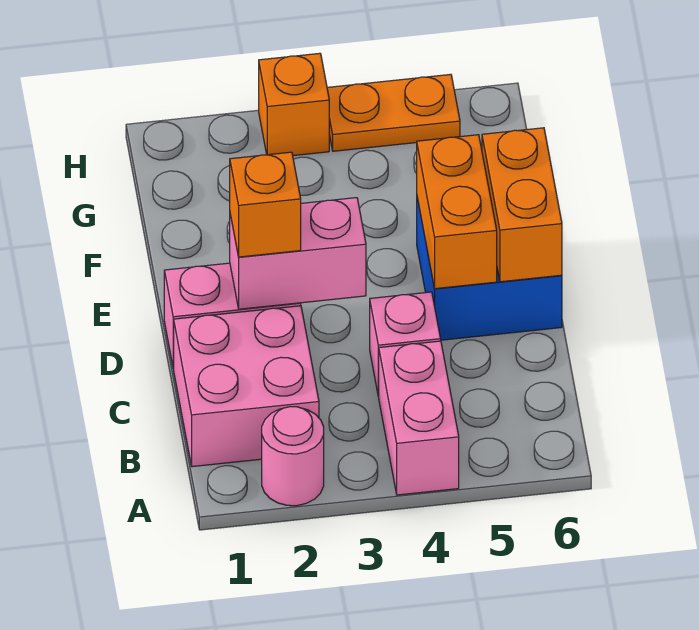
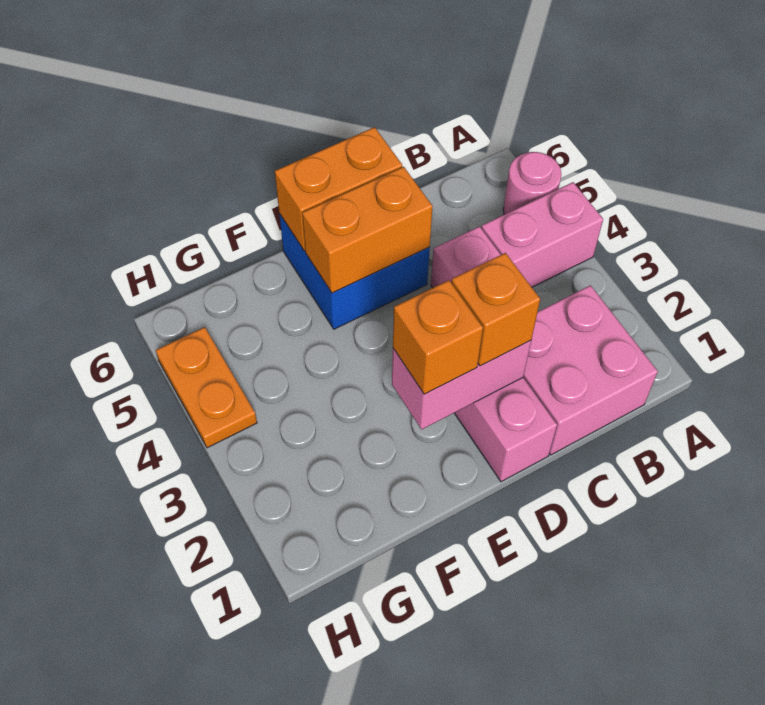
pink round brick A2 level 1 -> pink round brick A5 level 1
pink brick D2:D3 level 2 -> pink brick D2:E2 level 2
orange brick H3 level 1 -> orange brick E2 level 3

